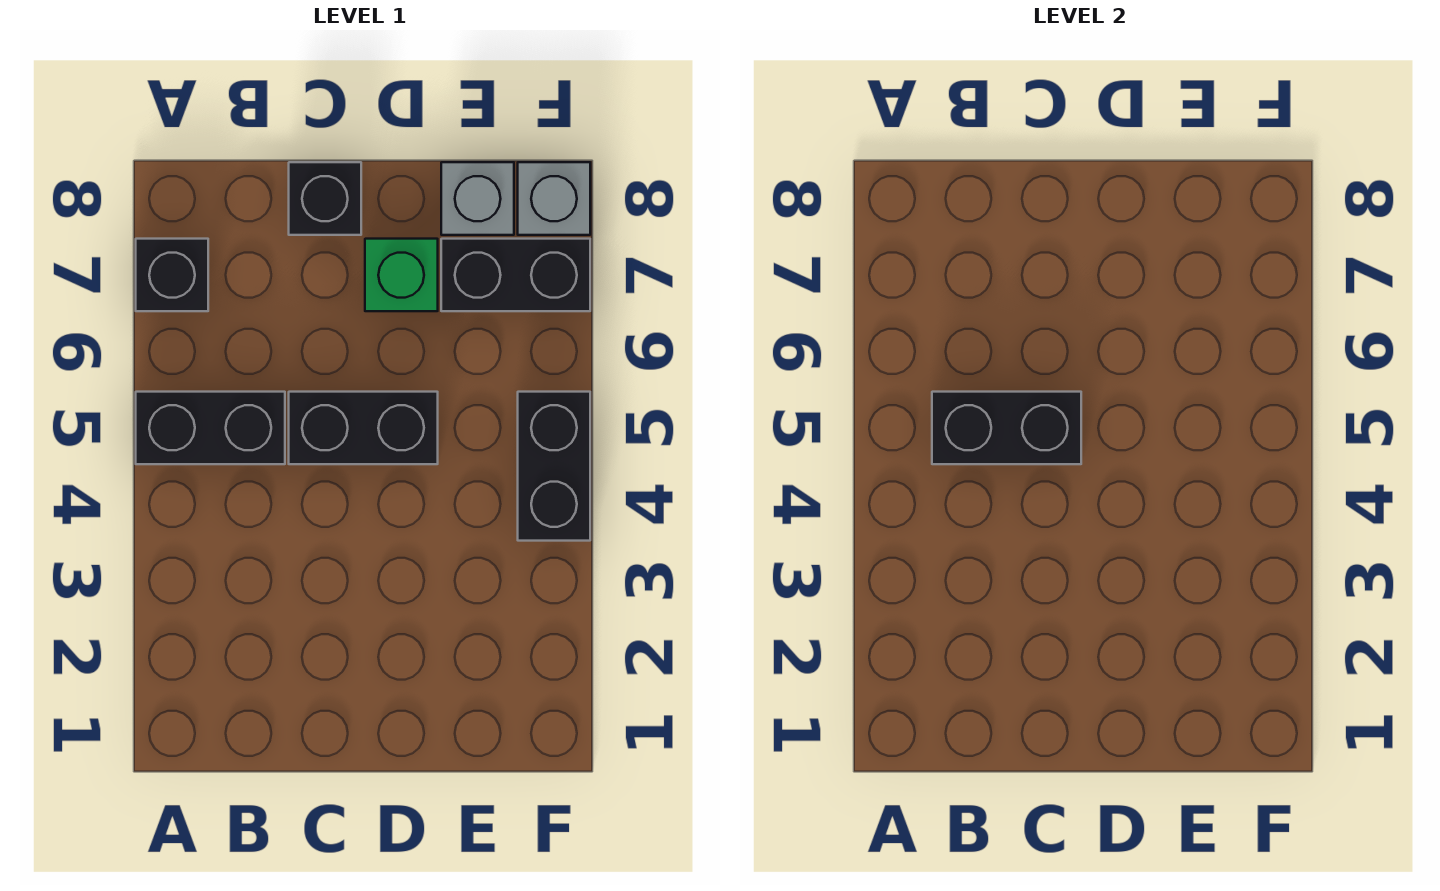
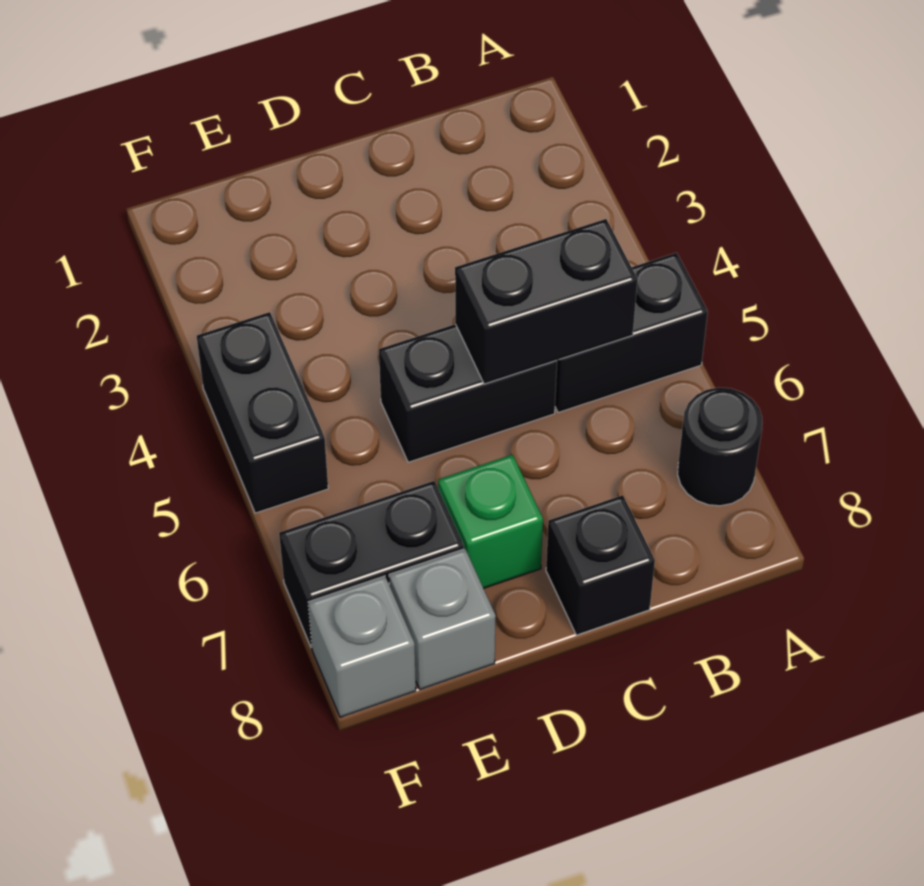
black brick A7 level 1 -> black round brick A7 level 1

